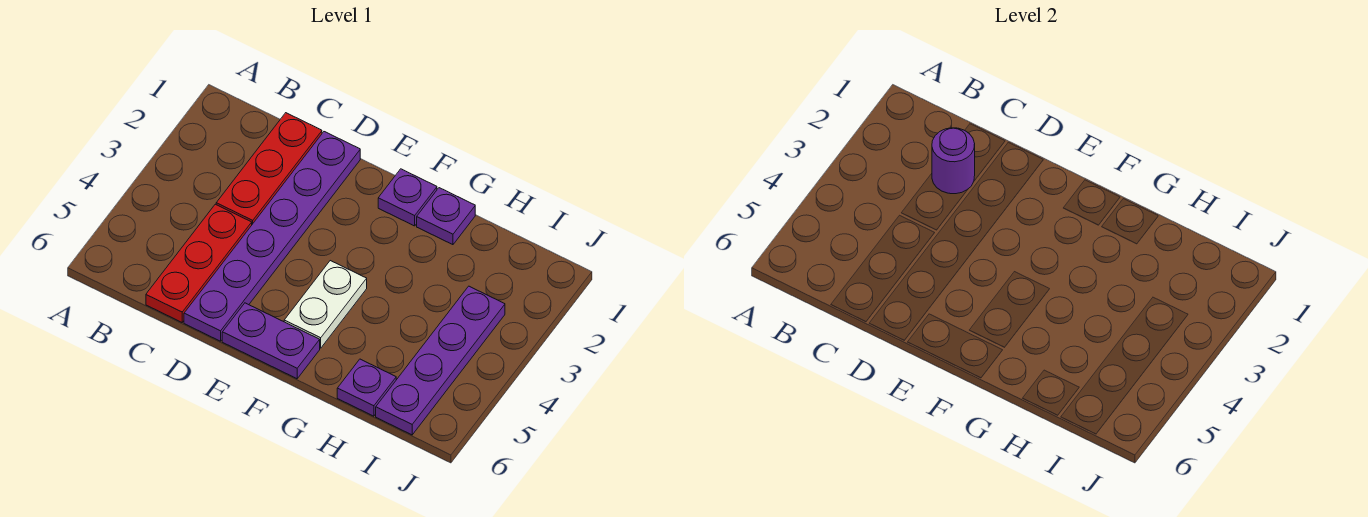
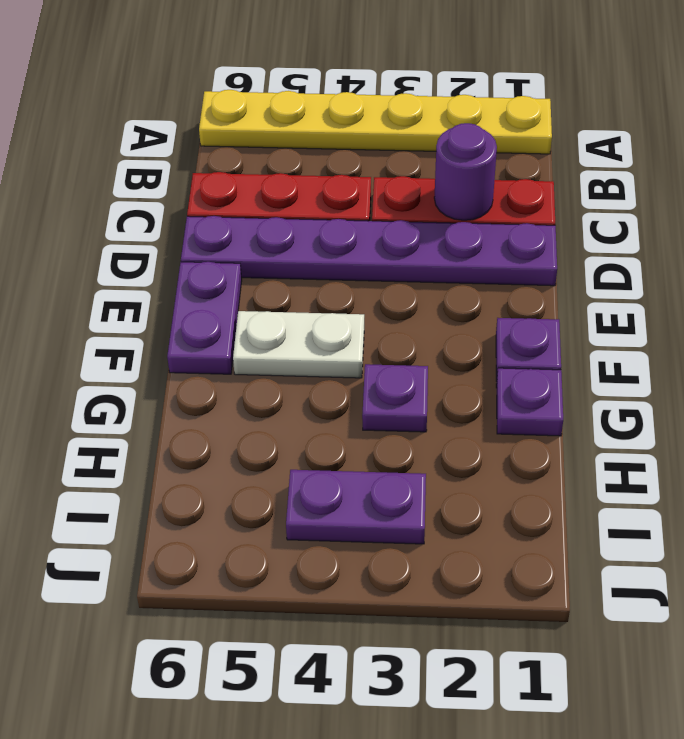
none -> yellow plate A1:A6 level 1
purple plate H6 level 1 -> purple plate G3 level 1
purple plate I3:I6 level 1 -> purple plate I3:I4 level 1

